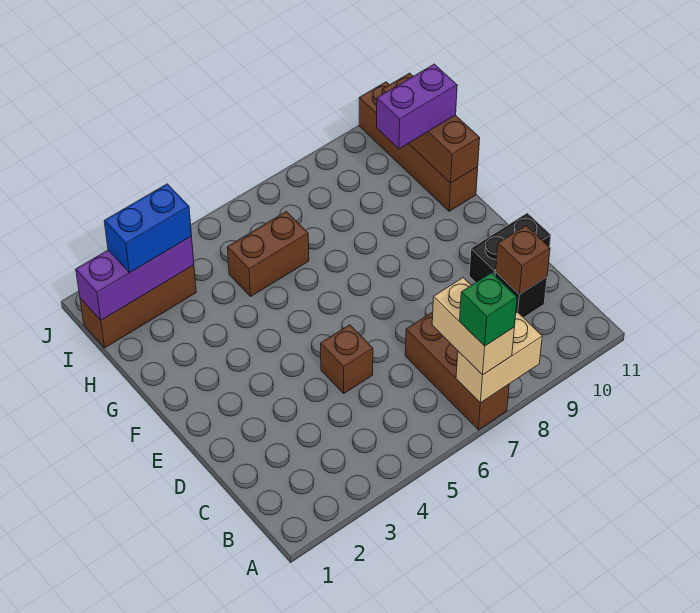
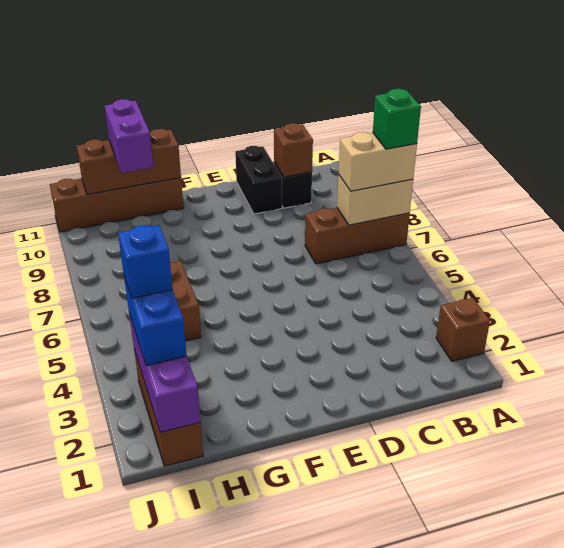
tan brick A7:A8 level 2 -> tan brick A7:B7 level 2
brown brick D5 level 1 -> brown brick A2 level 1
none -> blue brick I3 level 4

